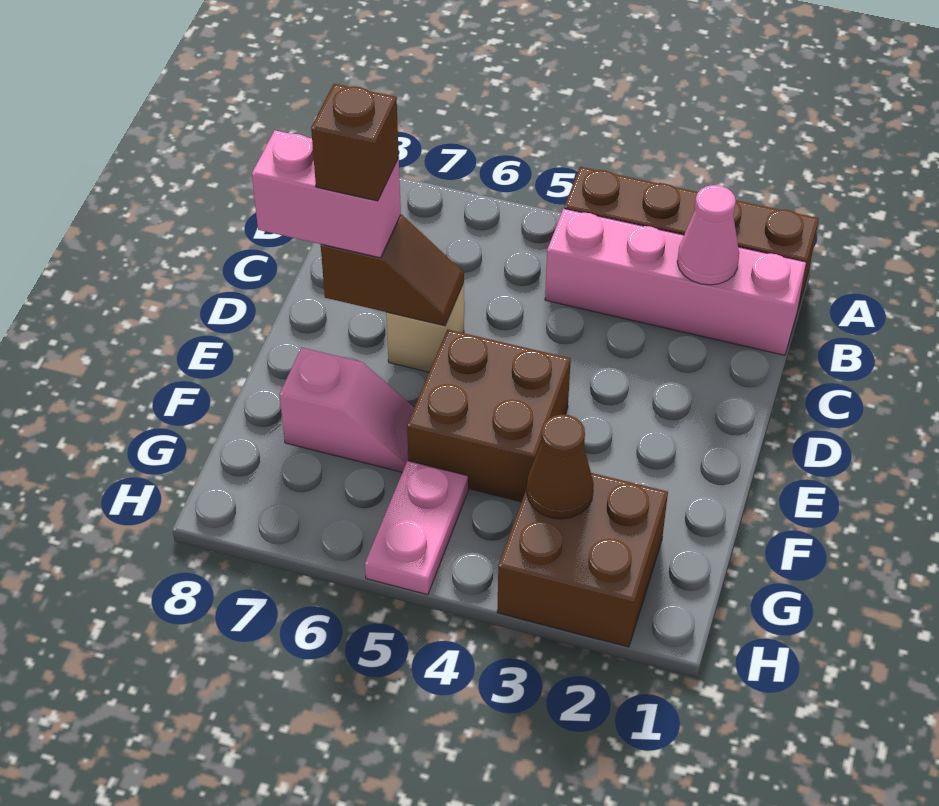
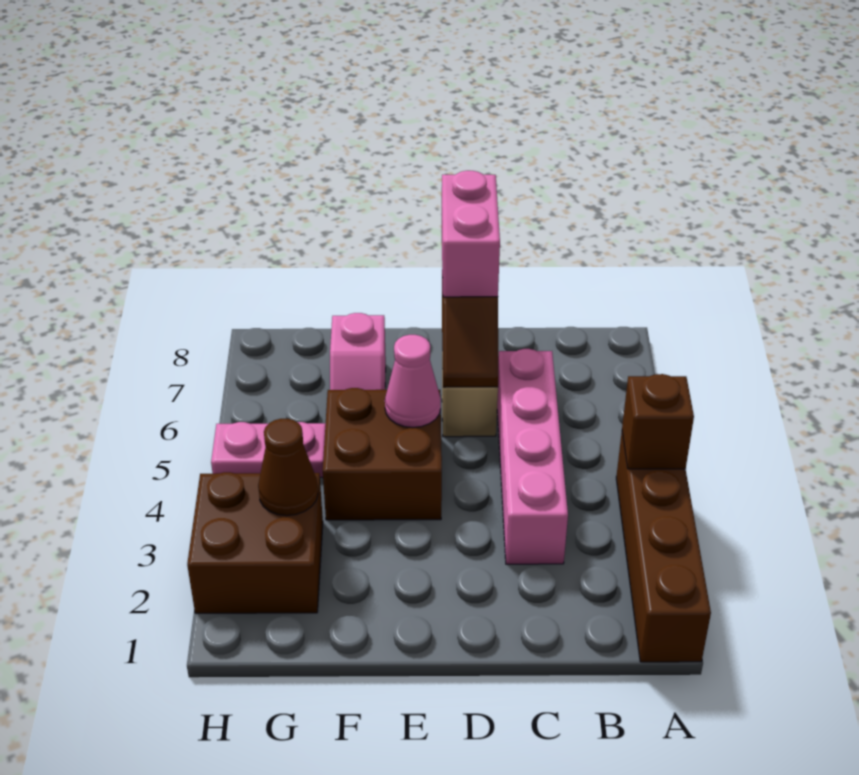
pink brick B1:B4 level 1 -> pink brick C3:C6 level 1
pink cone B2 level 2 -> pink cone E5 level 2
brown brick D7 level 4 -> brown brick A4 level 2

